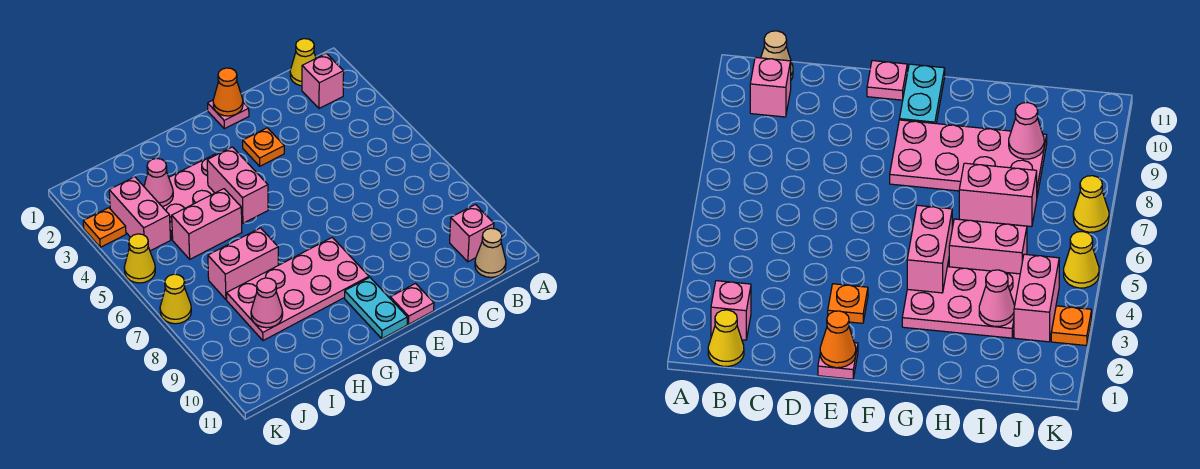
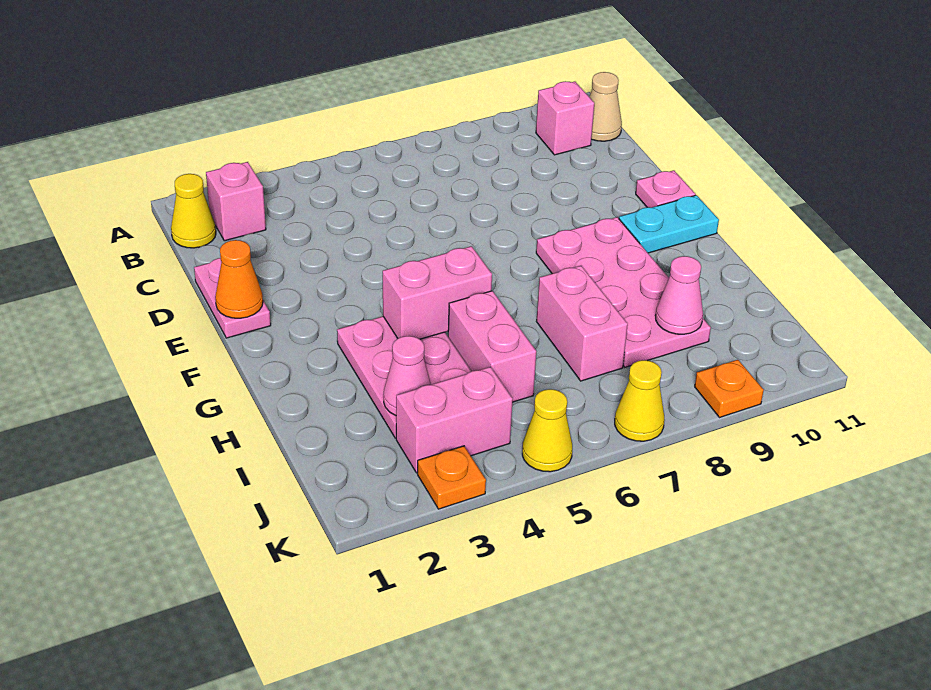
pink plate E1 level 1 -> pink plate D1:E1 level 1
orange plate E3 level 1 -> orange plate K9 level 1

